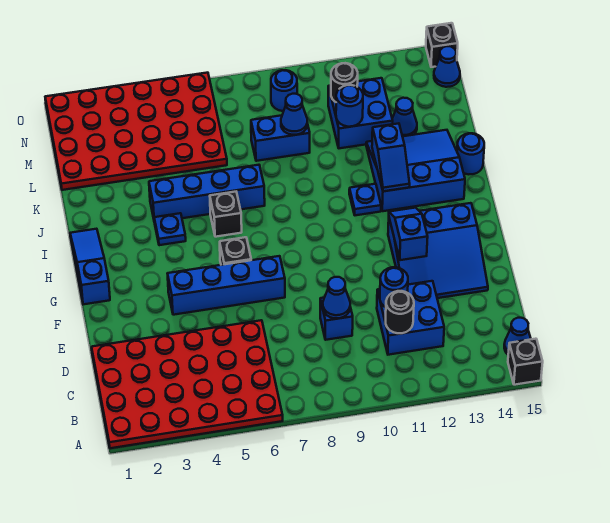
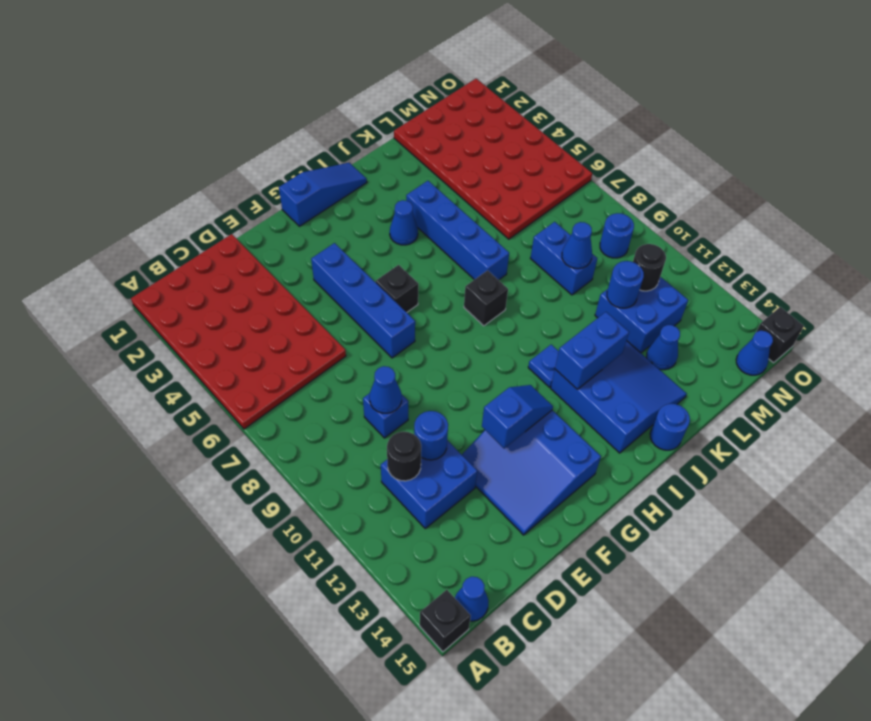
blue plate I4 level 1 -> blue cone I4 level 1
black brick I6 level 1 -> black brick I8 level 1
blue slope I12:J12 level 2 top J -> blue brick I12:J12 level 2

